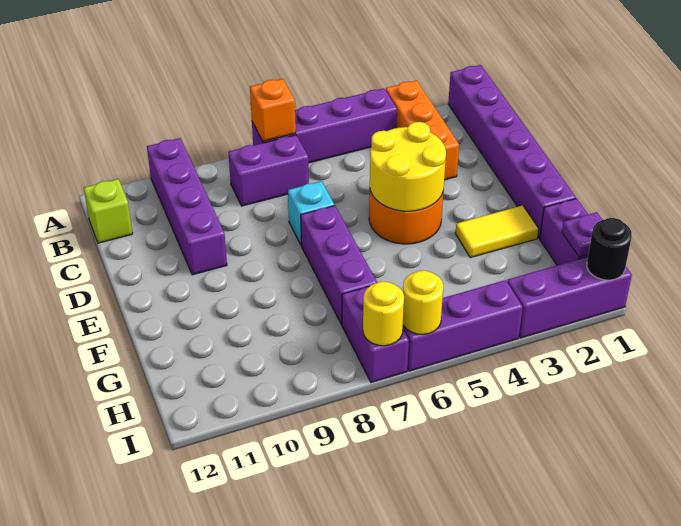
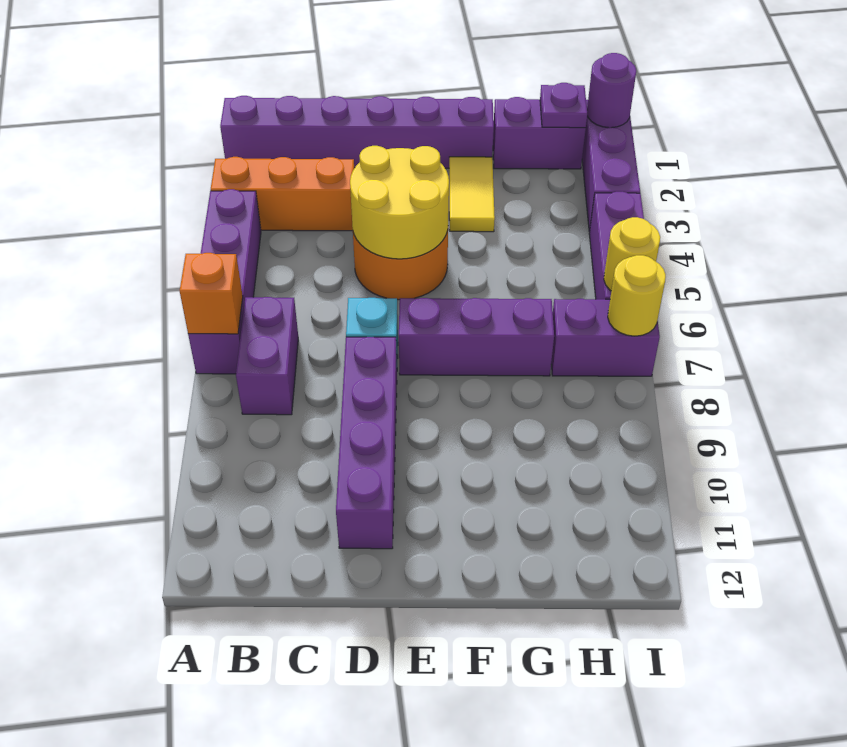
purple brick A10:D10 level 1 -> purple brick D8:D11 level 1
lime brick B12 level 1 -> none
black round brick I1 level 2 -> purple round brick I1 level 2

